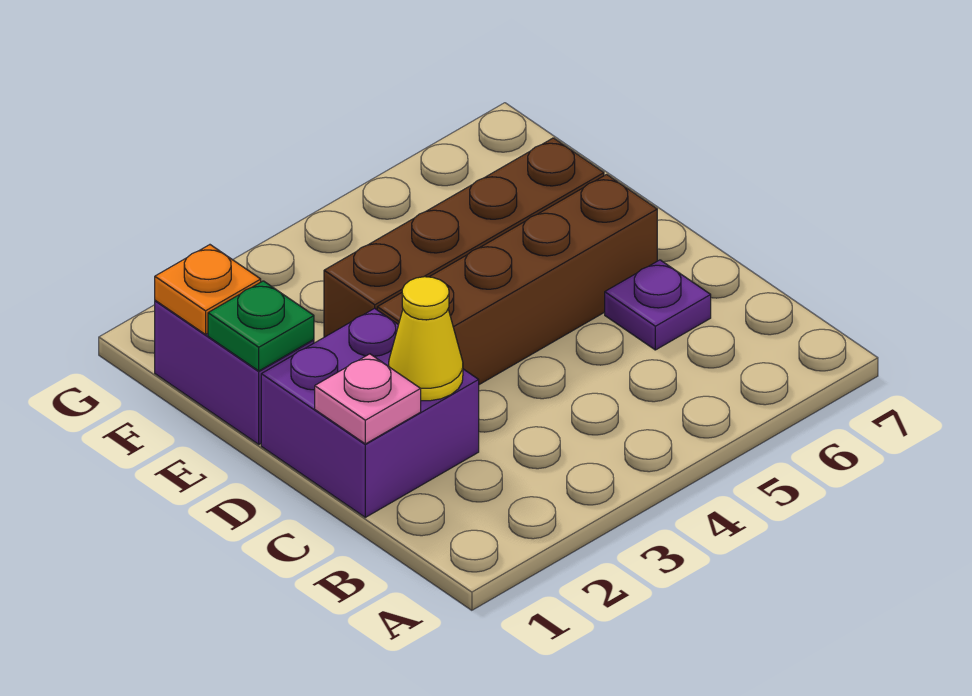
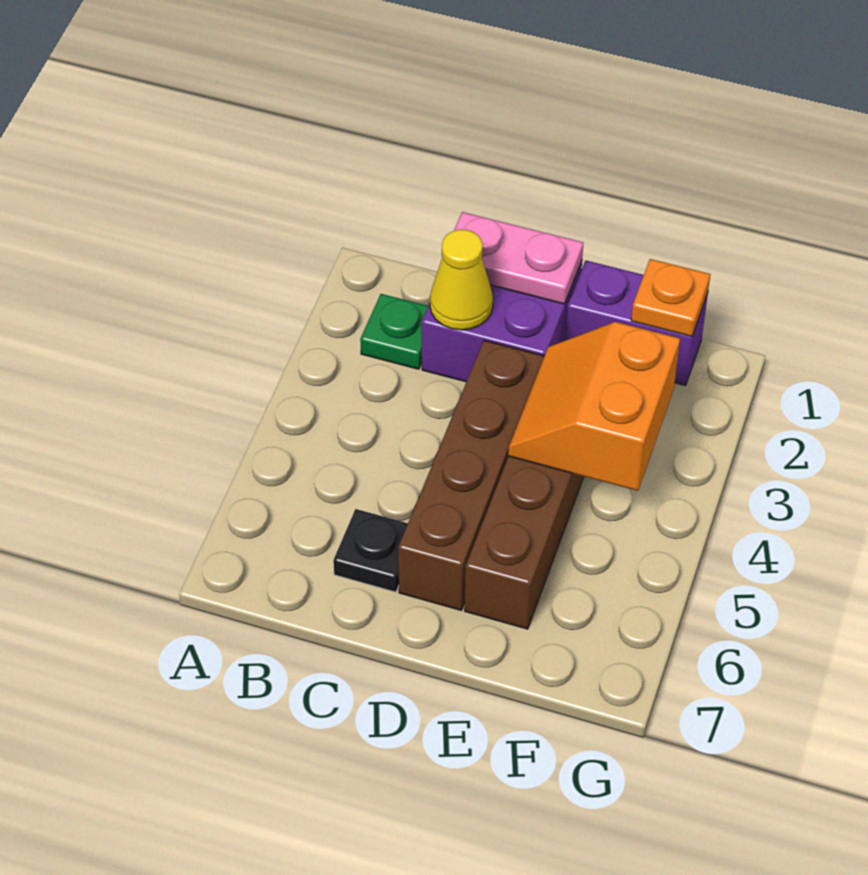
pink plate C1 level 2 -> pink plate C1:D1 level 2
purple plate C6 level 1 -> black plate C6 level 1
green plate E1 level 2 -> green plate B2 level 1
none -> orange slope E3:F4 level 2 top F

